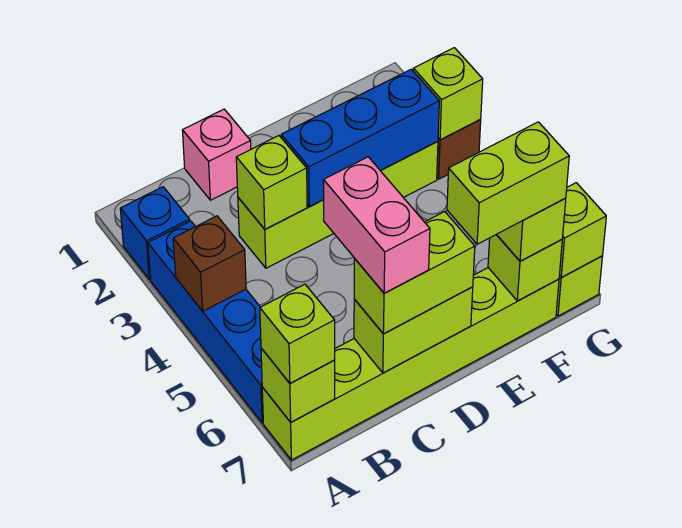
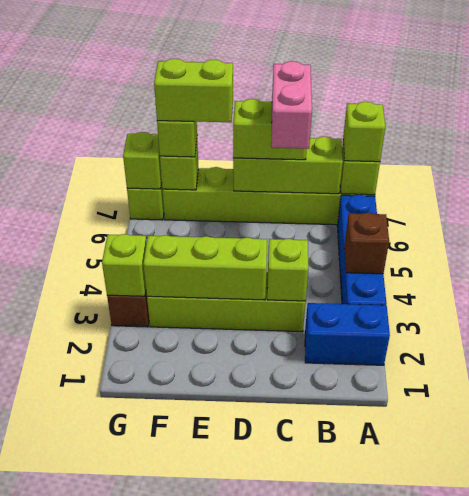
blue brick A2 level 1 -> blue brick A2:B2 level 1
pink brick C1 level 1 -> none
lime brick C7:D7 level 2 -> lime brick B7:D7 level 2
blue brick D3:F3 level 2 -> lime brick D3:F3 level 2

